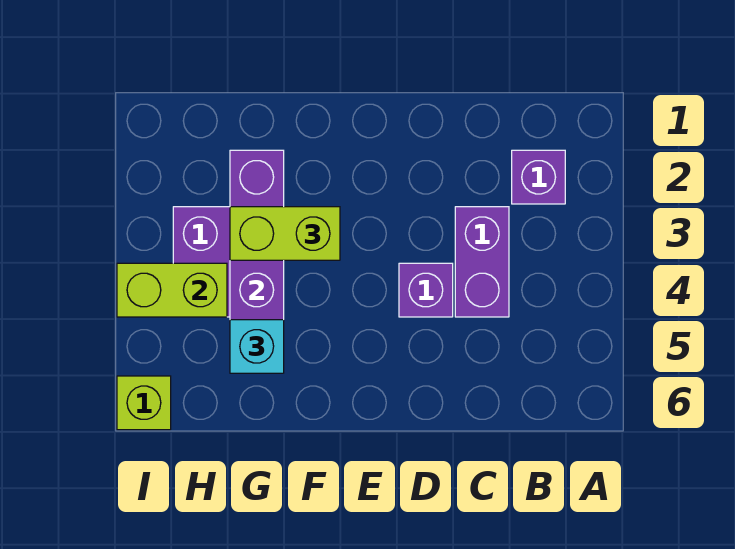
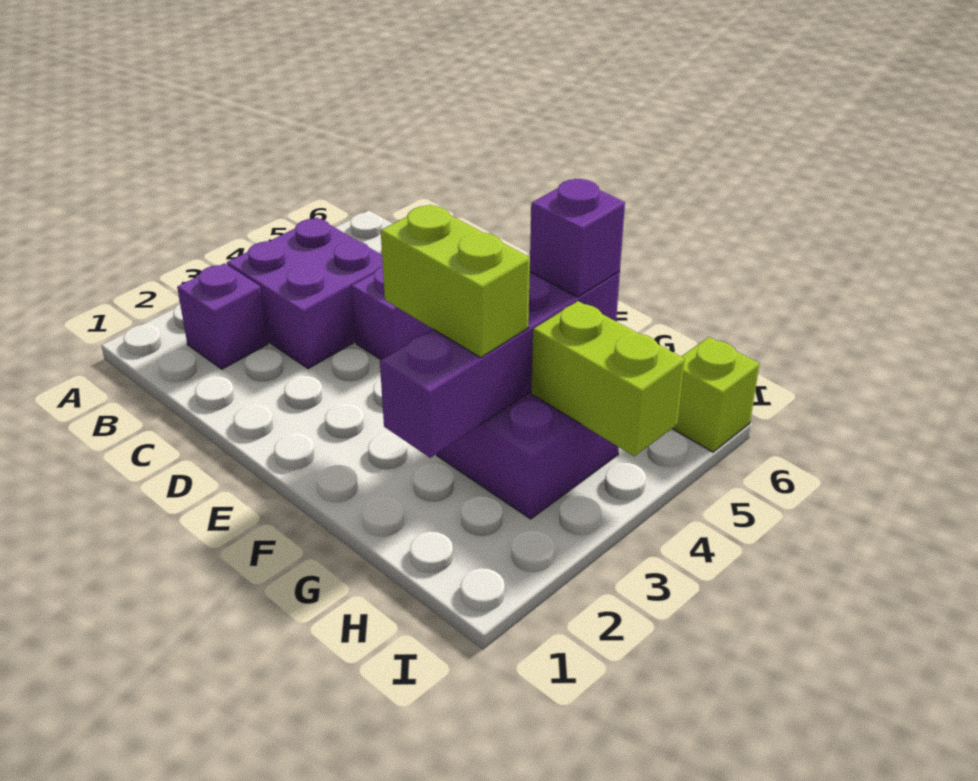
purple brick C3:C4 level 1 -> purple brick B3:C4 level 1
cyan brick G5 level 3 -> purple brick G5 level 3

